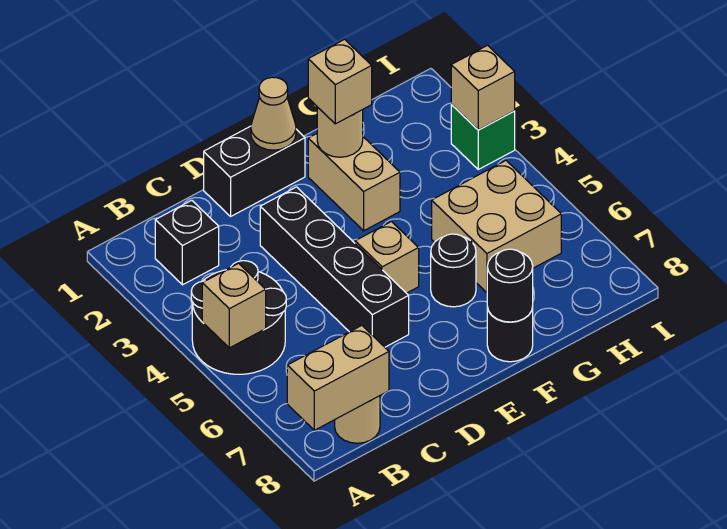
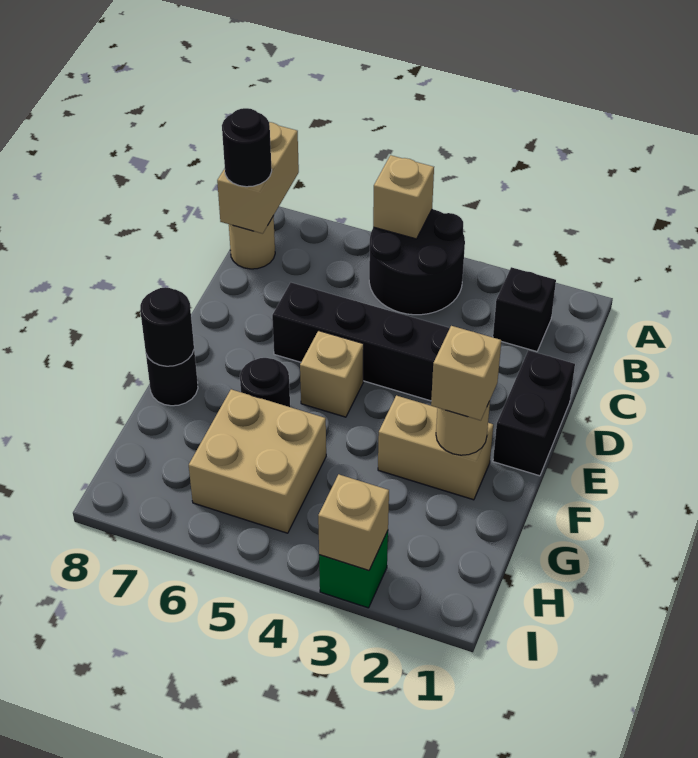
none -> black round brick B8 level 3
tan cone E1 level 2 -> none

